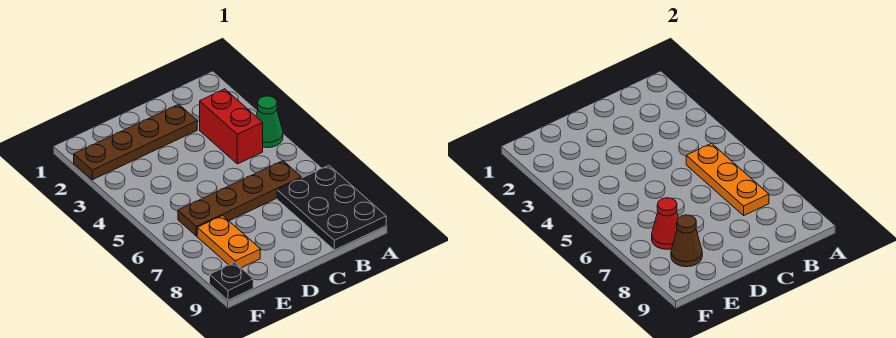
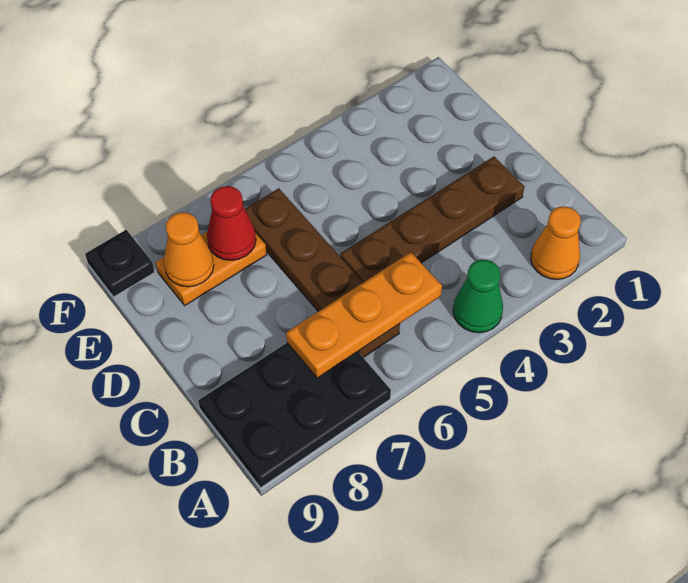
none -> orange cone A2 level 1
red brick B3:B4 level 1 -> none
brown plate C2:F2 level 1 -> brown plate C2:C5 level 1
brown cone E8 level 2 -> orange cone E8 level 2

